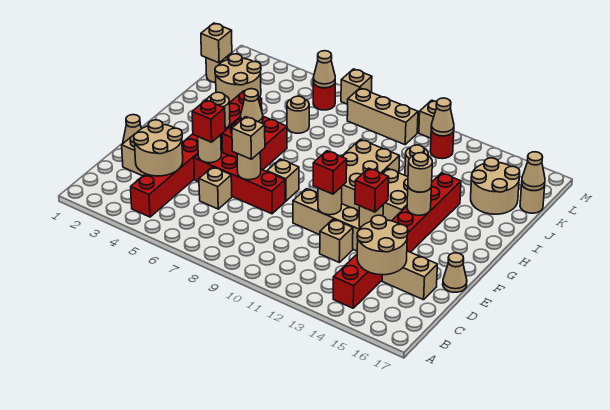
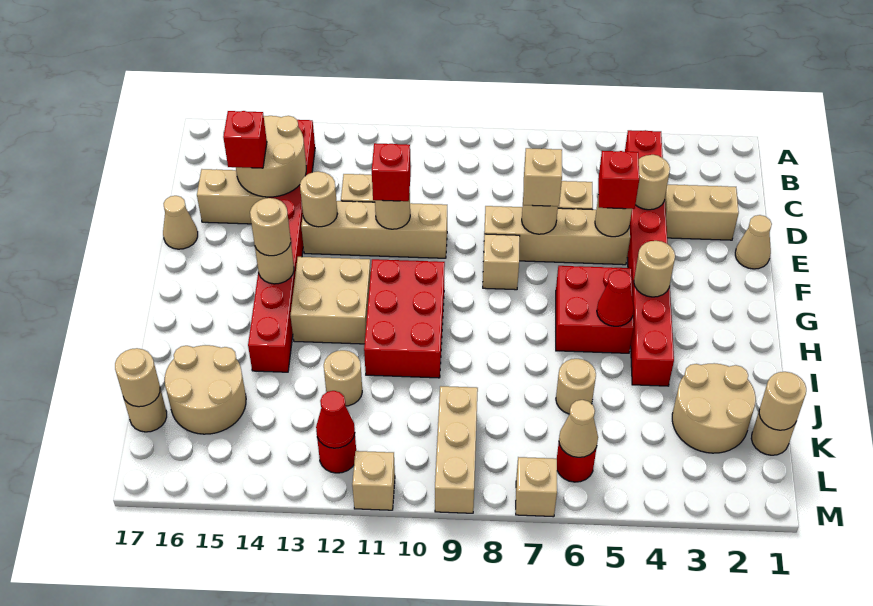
tan round brick C3:D4 level 2 -> tan round brick D4 level 2
red brick E5:E8 level 1 -> tan brick E5:E8 level 1
red brick E13 level 3 -> red brick D15 level 3
tan brick G10:I11 level 1 -> red brick G10:I11 level 1
tan cone H5 level 2 -> red cone H5 level 2
tan brick K1 level 2 -> tan round brick K1 level 2
tan cone K17 level 2 -> tan round brick K17 level 2
tan brick L8:L10 level 1 -> tan brick K9:M9 level 1
tan cone L12 level 2 -> red cone L12 level 2

